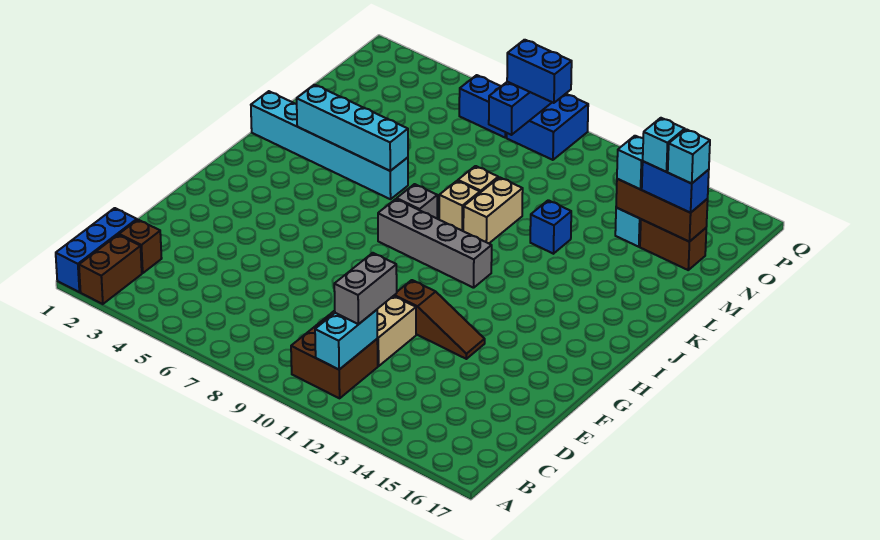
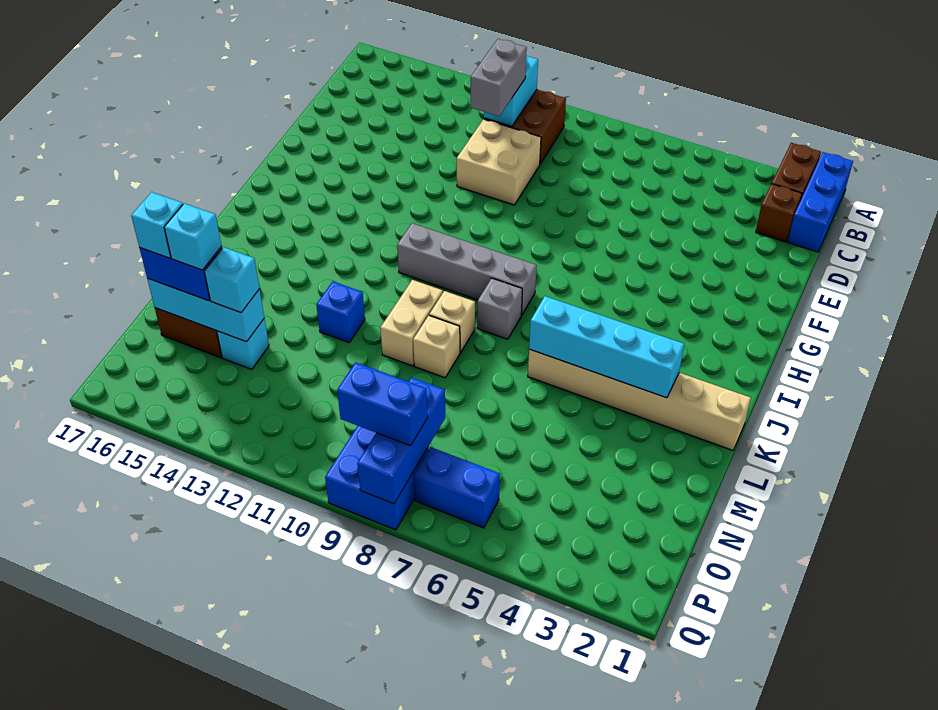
brown slope F11:F13 level 1 top 11 -> none
cyan brick K1:K6 level 1 -> tan brick K1:K6 level 1
brown brick N14:N16 level 2 -> cyan brick N14:N16 level 2

